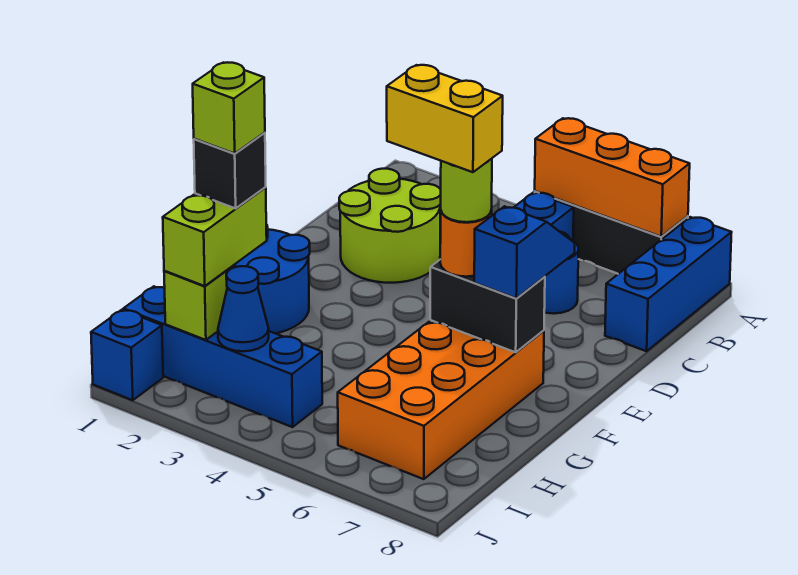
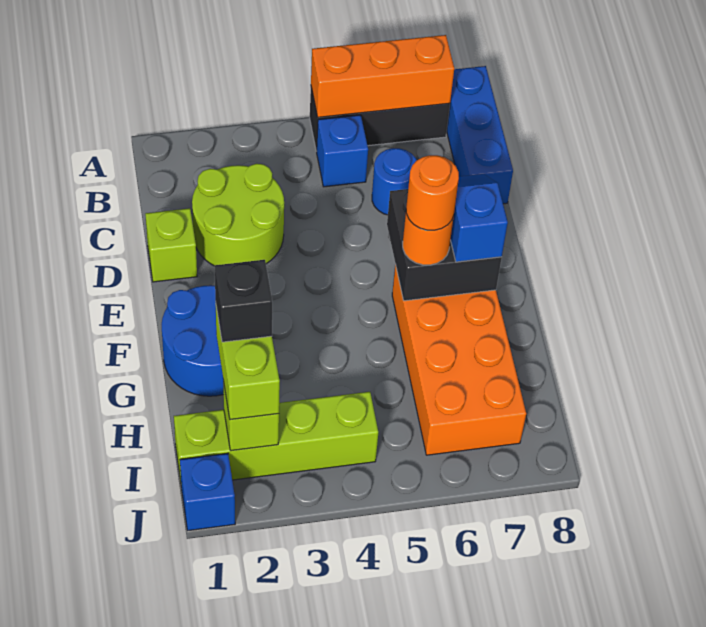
yellow brick F5:F6 level 5 -> none
black brick F6:F7 level 2 -> black brick E6:F7 level 2
lime round brick F6 level 4 -> orange round brick F6 level 4
lime brick H2 level 5 -> lime brick D1 level 1
blue brick I1:I4 level 1 -> lime brick I1:I4 level 1
blue cone I3 level 2 -> none

